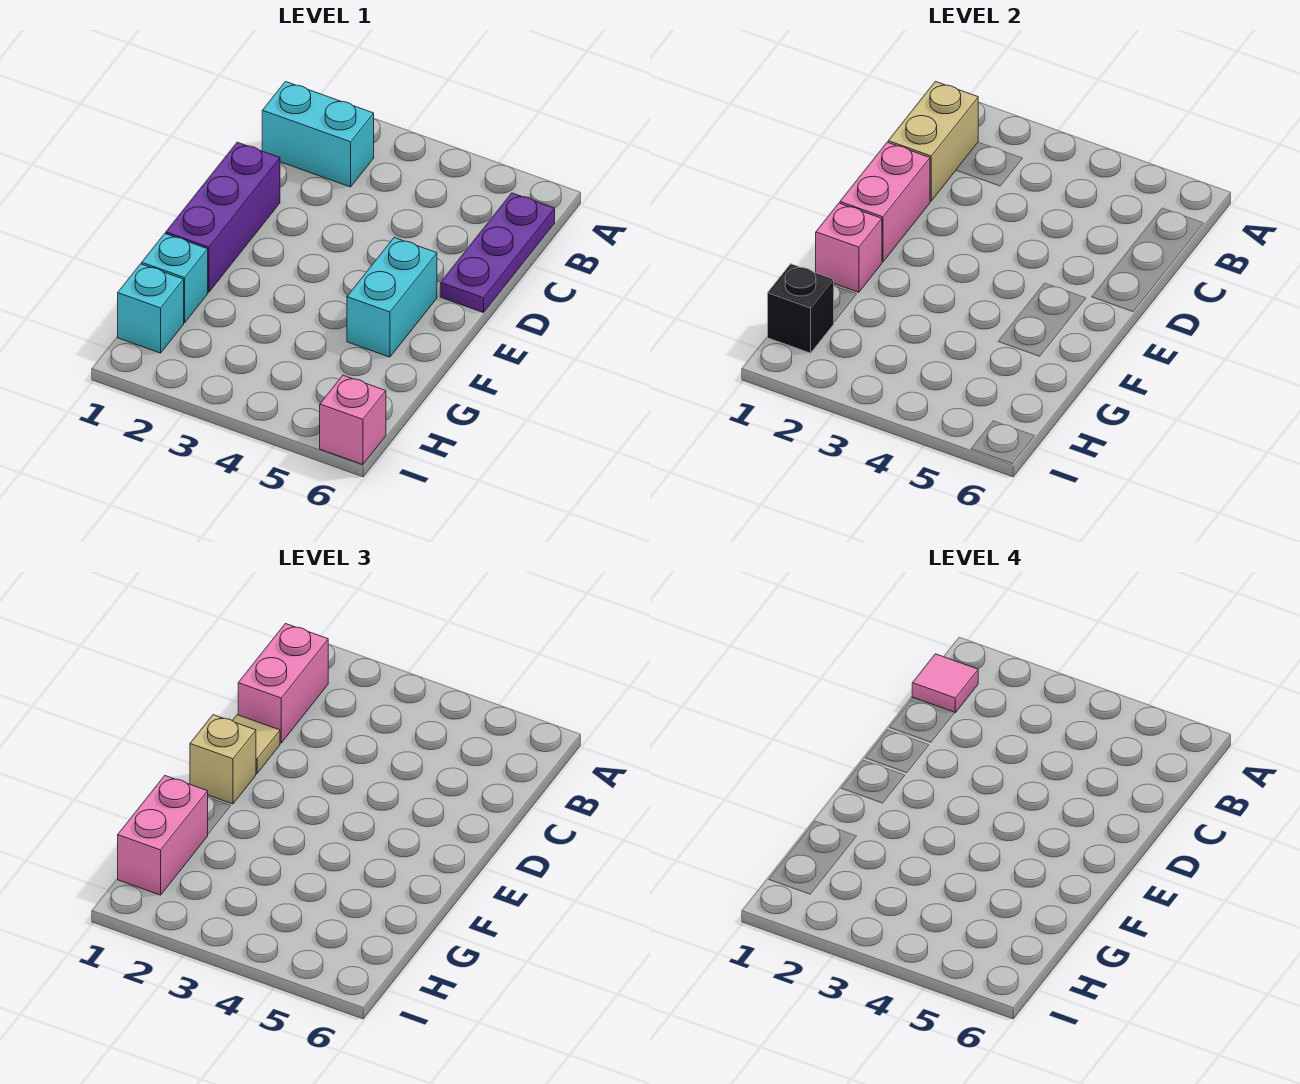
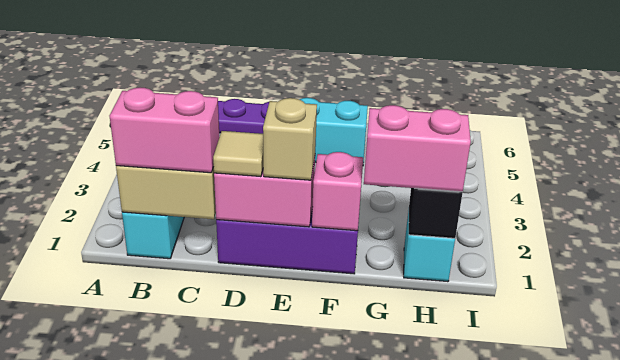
pink tile B1 level 4 -> none
cyan brick G1 level 1 -> none
pink brick I6 level 1 -> none

